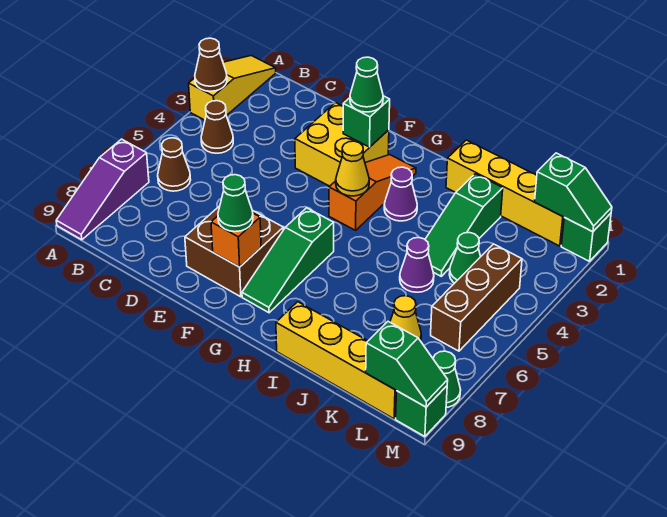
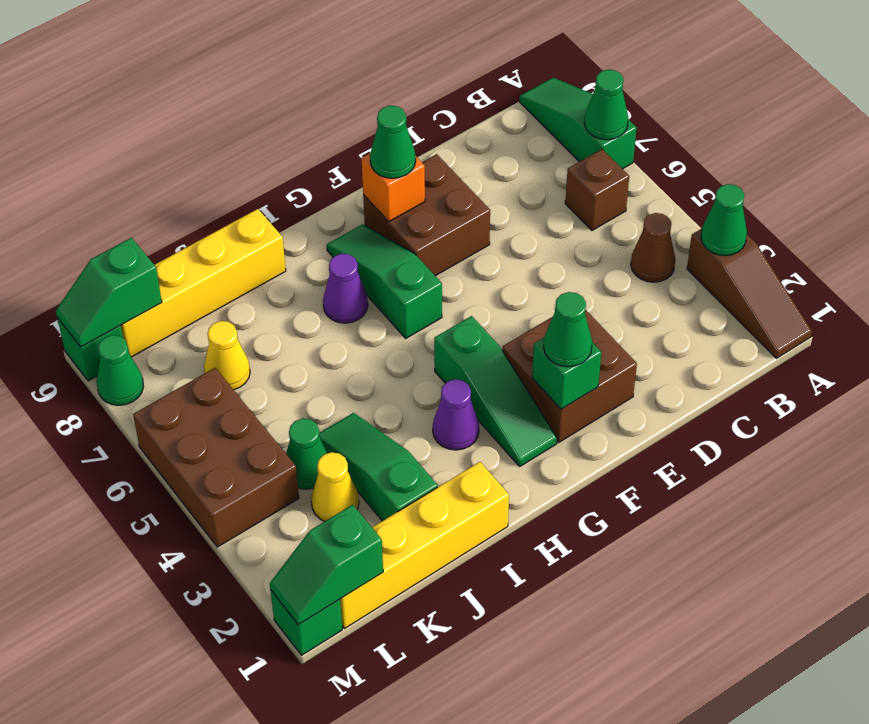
yellow slope A1:A3 level 1 top 3 -> brown slope A1:A3 level 1 top 3
brown cone A3 level 2 -> green cone A3 level 2
purple slope A7:A9 level 1 top 7 -> green slope A7:A9 level 1 top 7
none -> green cone A7 level 2
brown cone B6 level 1 -> brown brick B6 level 1
yellow brick E2:F3 level 1 -> brown brick E2:F3 level 1
orange slope G2:G4 level 1 top 4 -> green slope G2:G4 level 1 top 4
yellow cone G4 level 2 -> yellow cone K3 level 1
purple cone J5 level 1 -> purple cone H7 level 1
brown brick L4:L6 level 1 -> brown brick L4:M6 level 1

